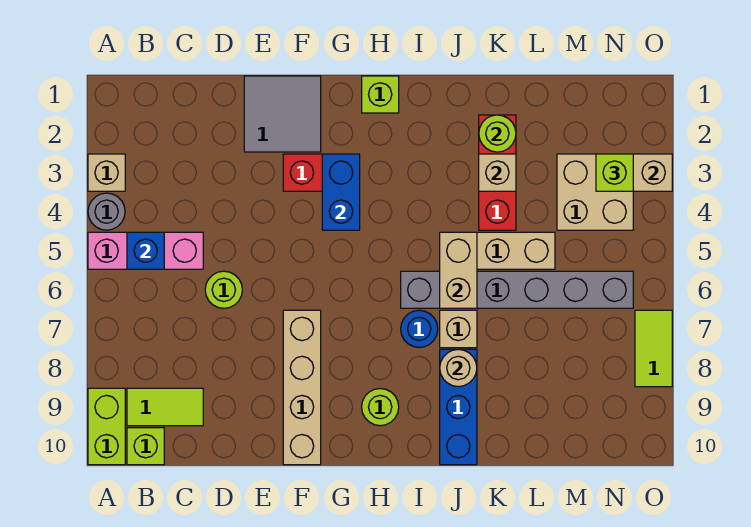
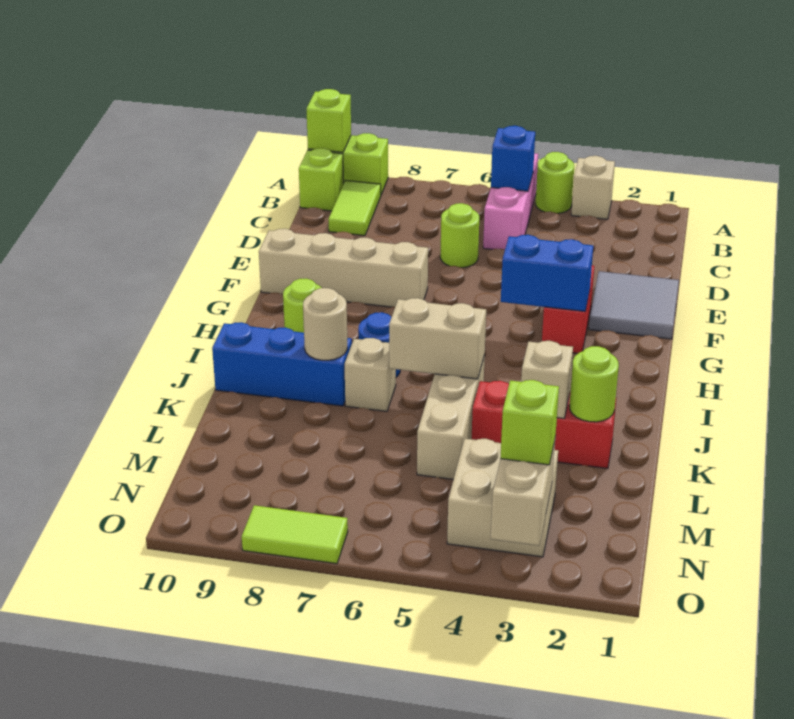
grey round brick A4 level 1 -> lime round brick A4 level 1
lime brick H1 level 1 -> lime brick A10 level 2
grey brick I6:N6 level 1 -> none

